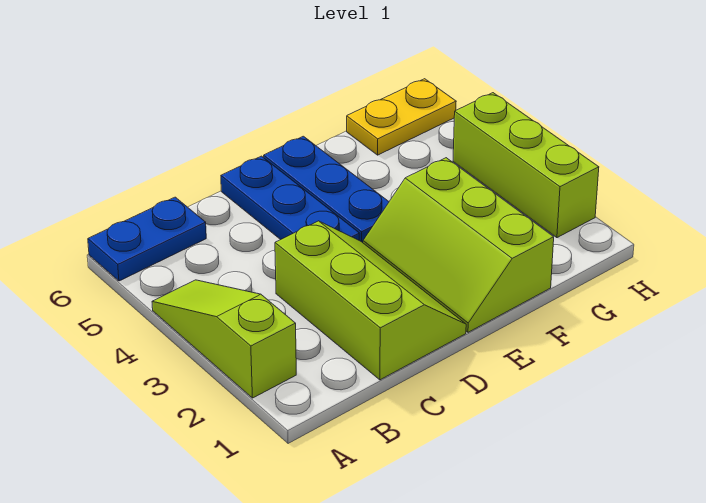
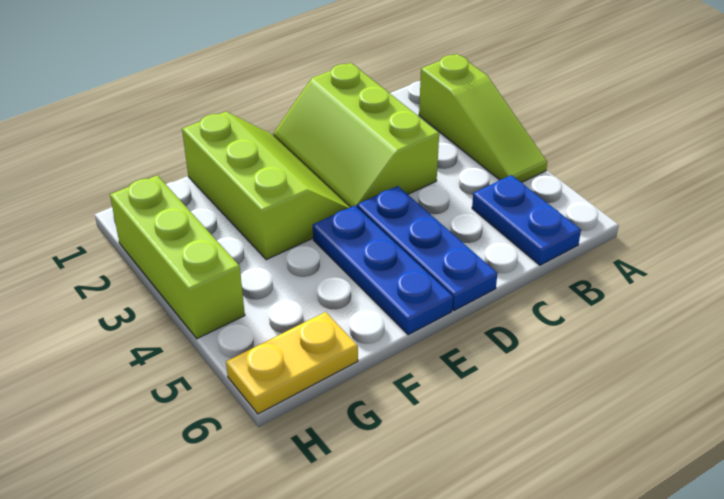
blue plate A6:B6 level 1 -> blue plate B5:B6 level 1

